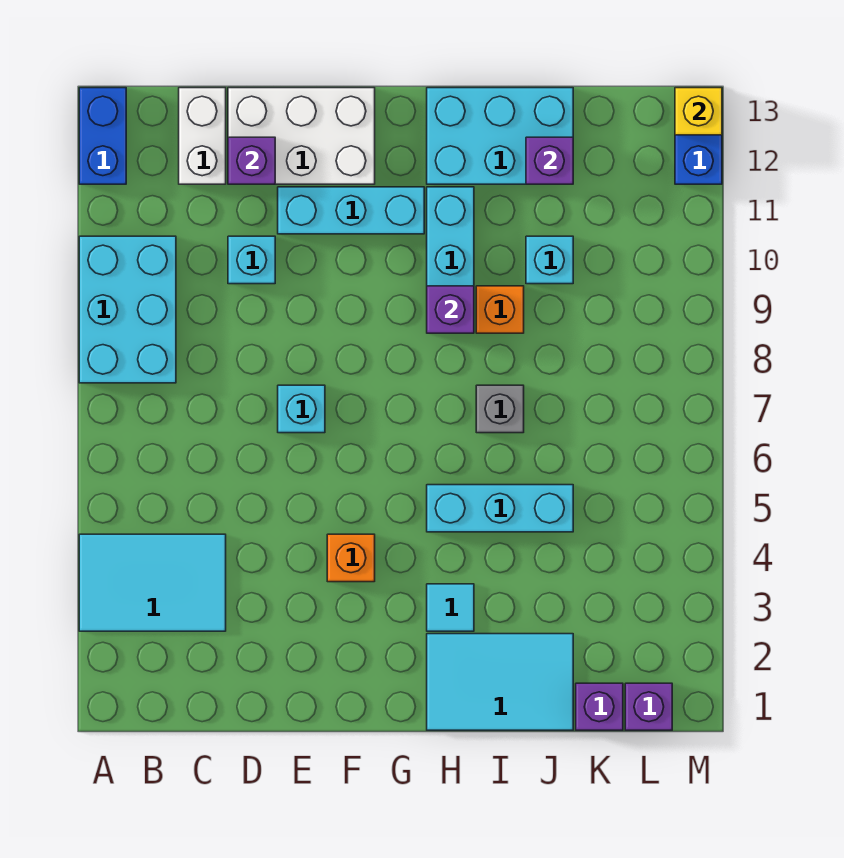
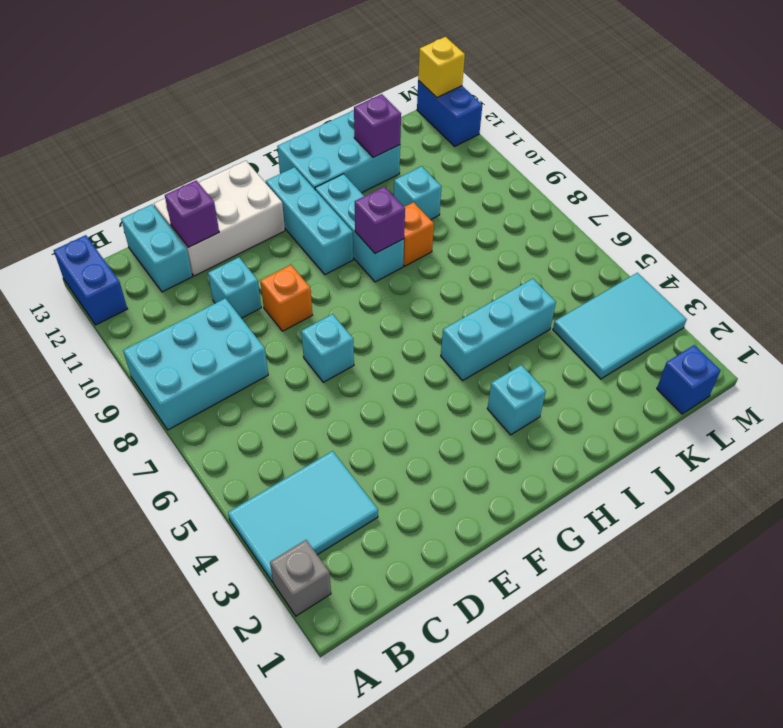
cyan brick A8:B10 level 1 -> cyan brick A8:C9 level 1
white brick C12:C13 level 1 -> cyan brick C12:C13 level 1
cyan brick E11:G11 level 1 -> cyan brick G10:G12 level 1
orange brick F4 level 1 -> orange brick E9 level 1
cyan tile H1:J2 level 1 -> cyan tile K3:M4 level 1
cyan tile H3 level 1 -> cyan brick H3 level 1
grey brick I7 level 1 -> grey brick A2 level 1
purple brick K1 level 1 -> none
purple brick L1 level 1 -> blue brick L1 level 1

